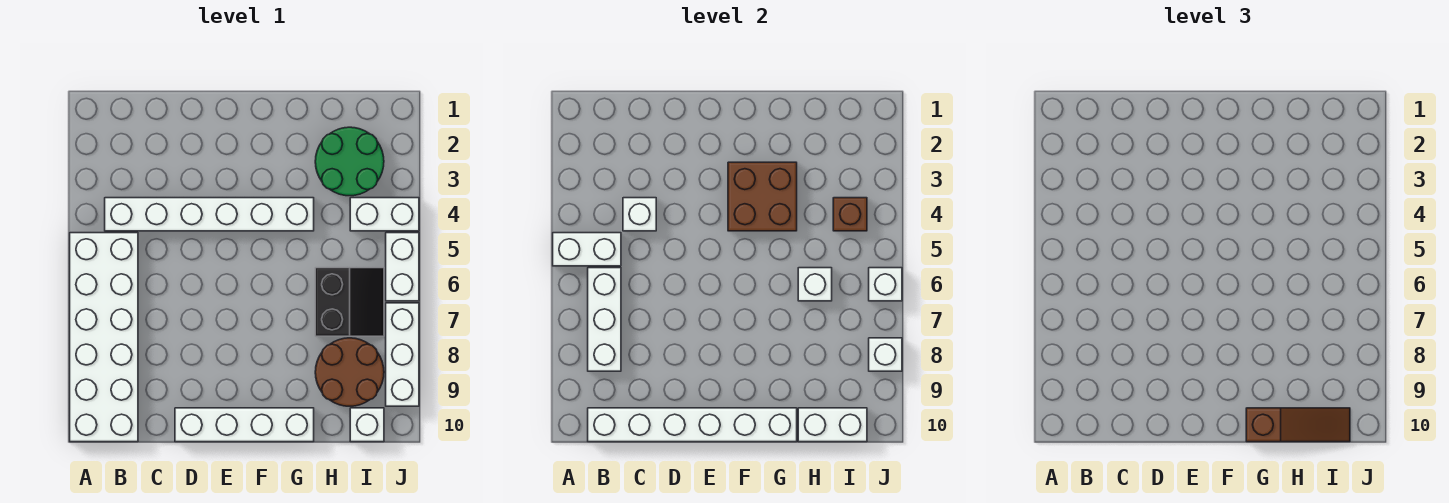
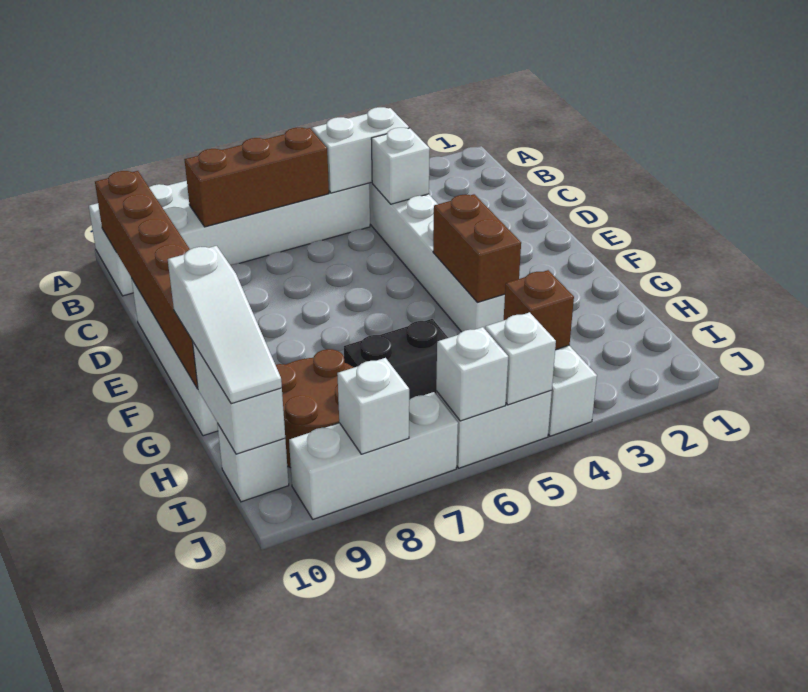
white brick A5:B5 level 2 -> white brick B4:B5 level 2
white brick B6:B8 level 2 -> brown brick B6:B8 level 2
white brick B10:G10 level 2 -> brown brick B10:G10 level 2
brown brick F3:G4 level 2 -> brown brick F4:G4 level 2
brown slope G10:I10 level 3 top G -> white slope G10:I10 level 3 top G
green round brick H2:I3 level 1 -> none
white brick H6 level 2 -> white brick J5 level 2

